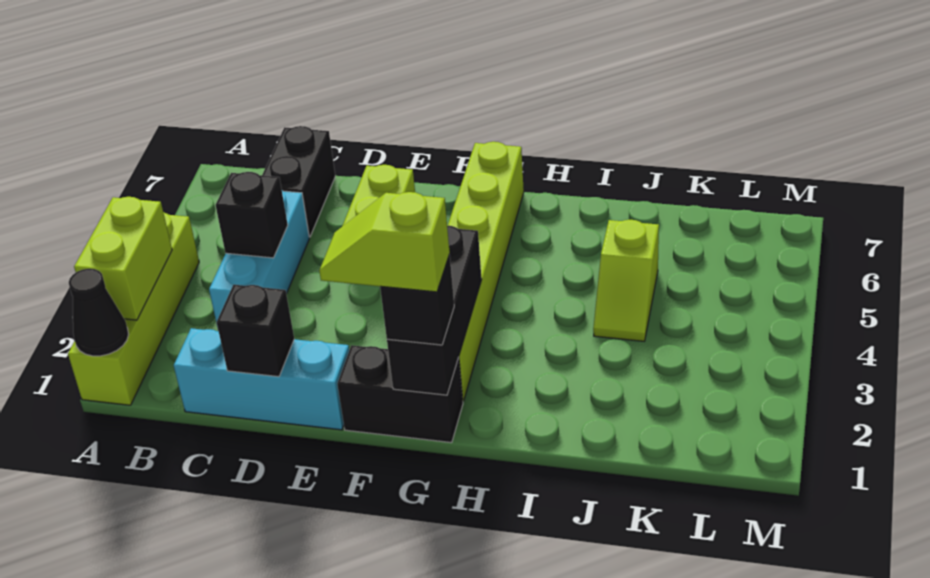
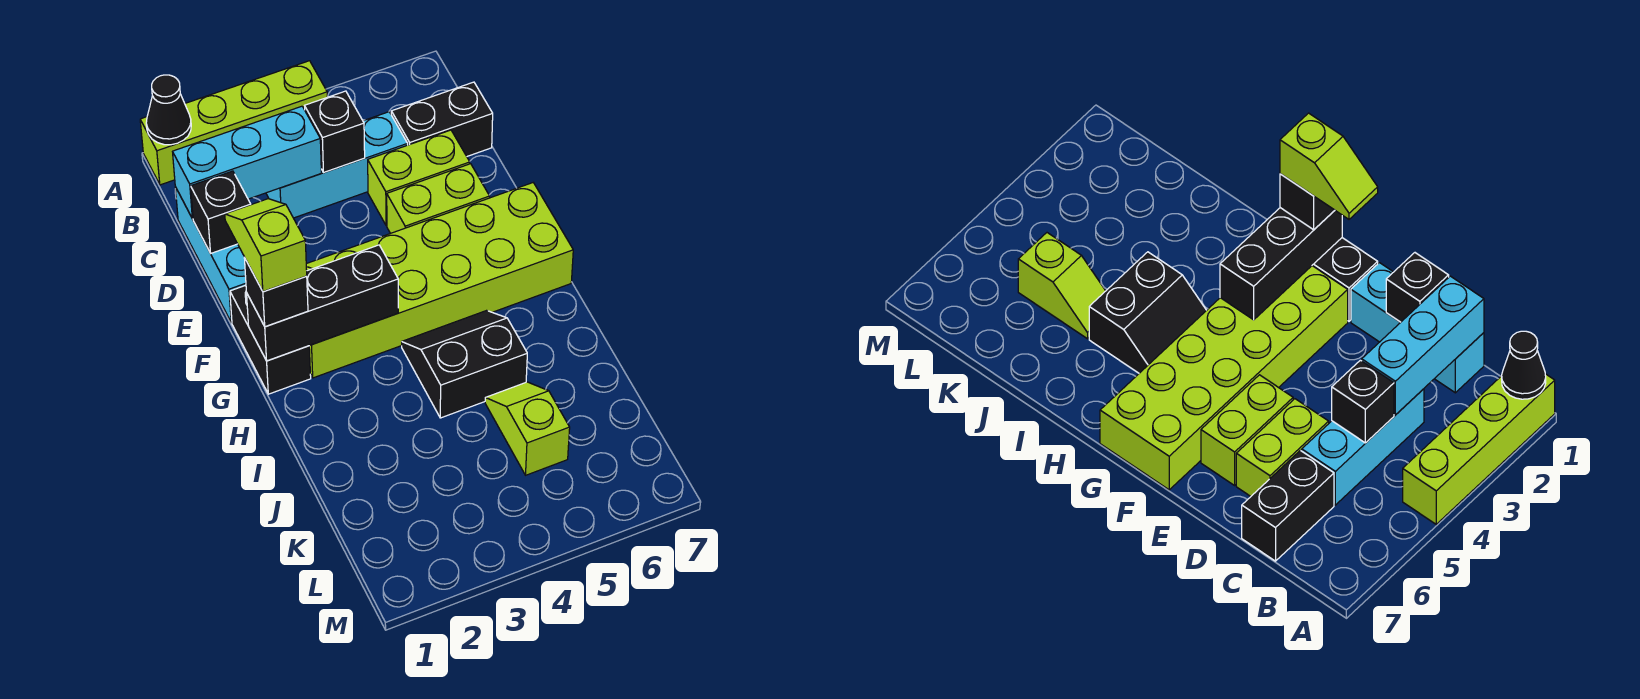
lime brick A2:A3 level 2 -> lime brick D5:D6 level 1
none -> cyan brick C1:C3 level 2
lime brick G2:G7 level 1 -> lime brick F2:G7 level 1
none -> black slope H4:I5 level 1 top I
lime slope J4:J5 level 1 top 5 -> lime slope J5:K5 level 1 top K

